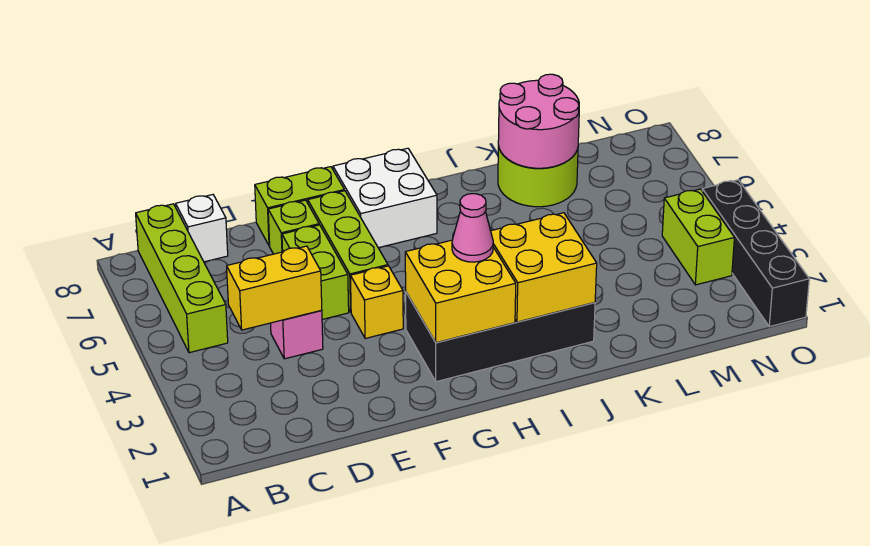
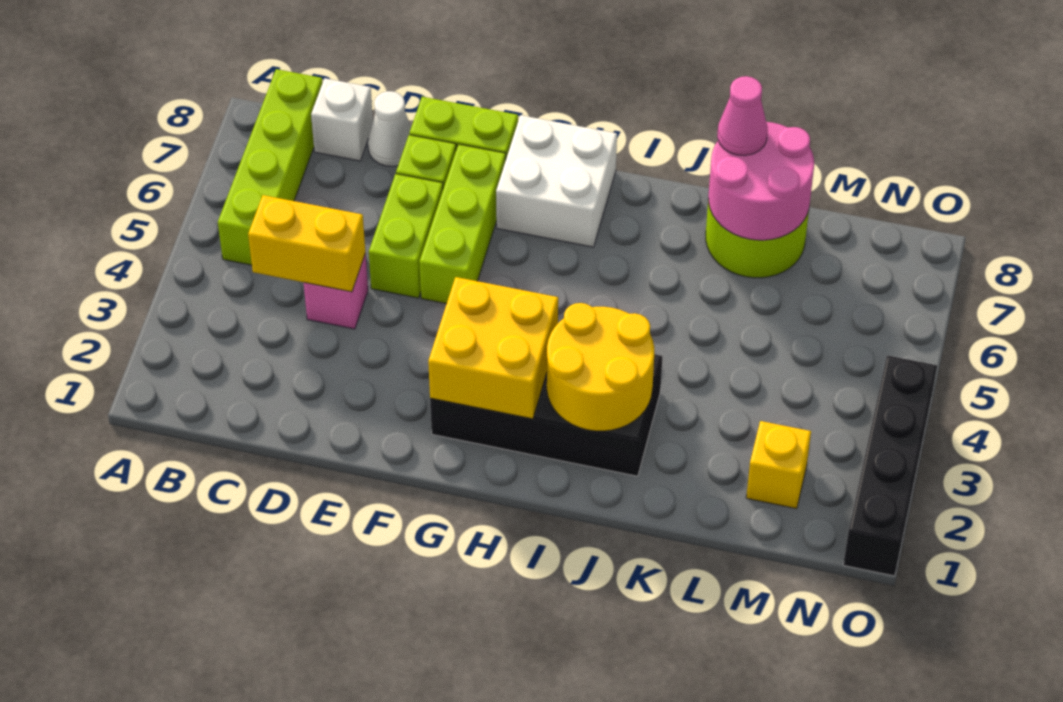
none -> white cone D8 level 1
yellow brick F4 level 1 -> yellow brick M2 level 1
pink cone H3 level 3 -> pink cone K8 level 3
yellow brick I2:J3 level 2 -> yellow round brick I2:J3 level 2
lime brick N3:N4 level 1 -> none

